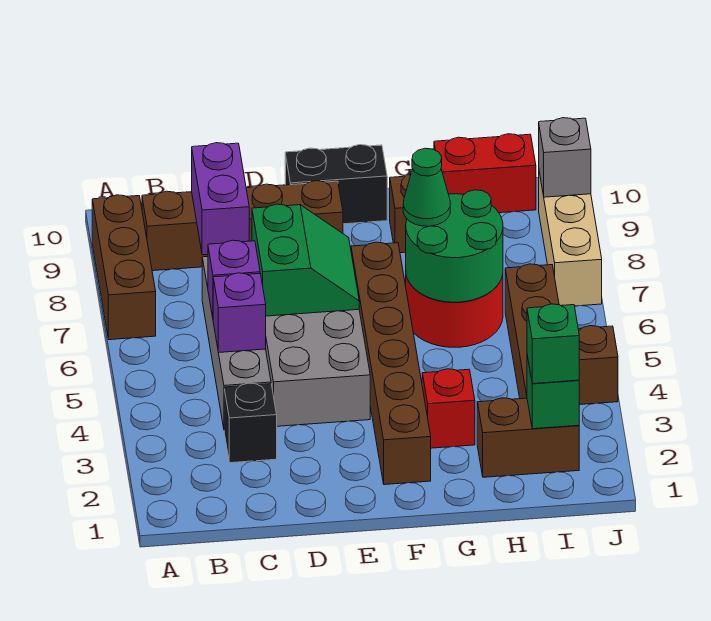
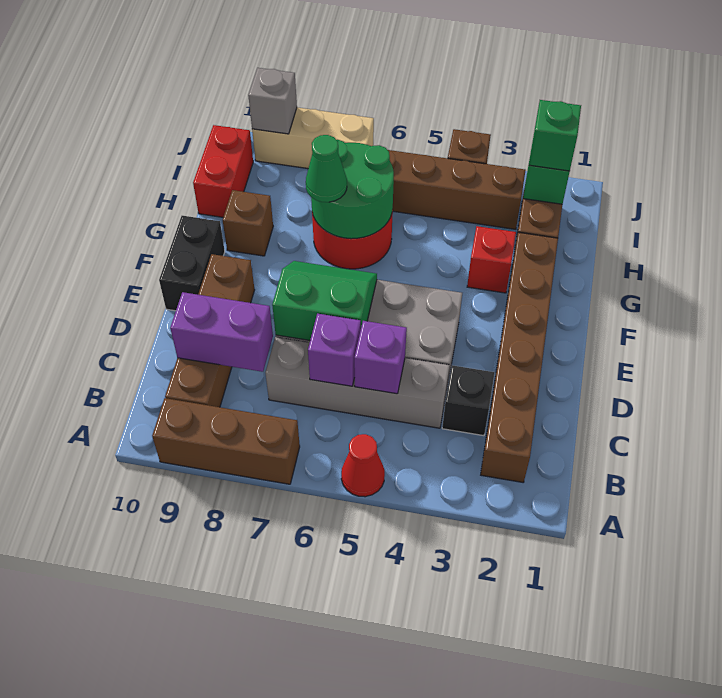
none -> red cone A5 level 1
brown brick F2:F7 level 1 -> brown brick B2:G2 level 1

